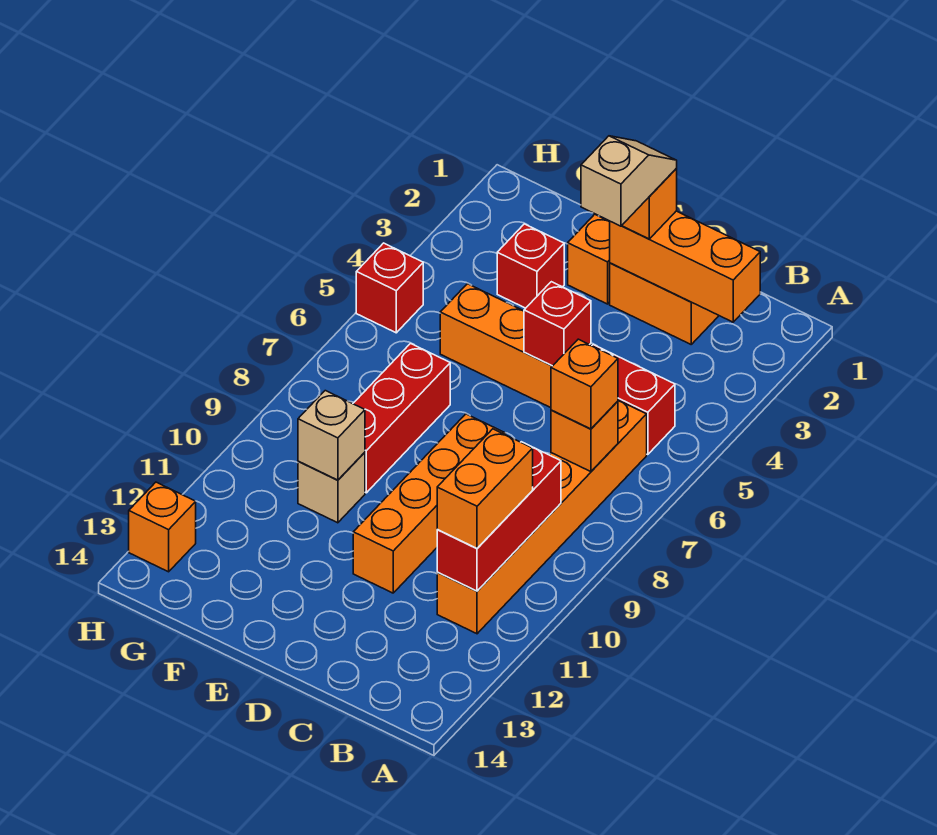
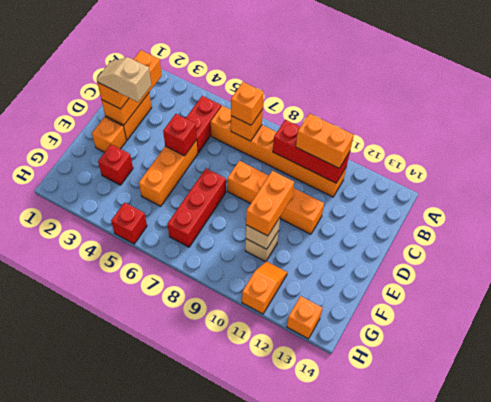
none -> orange brick E10:F10 level 3
red brick F7:F9 level 1 -> red brick E7:G7 level 1
none -> orange slope G11:H11 level 1 top H

